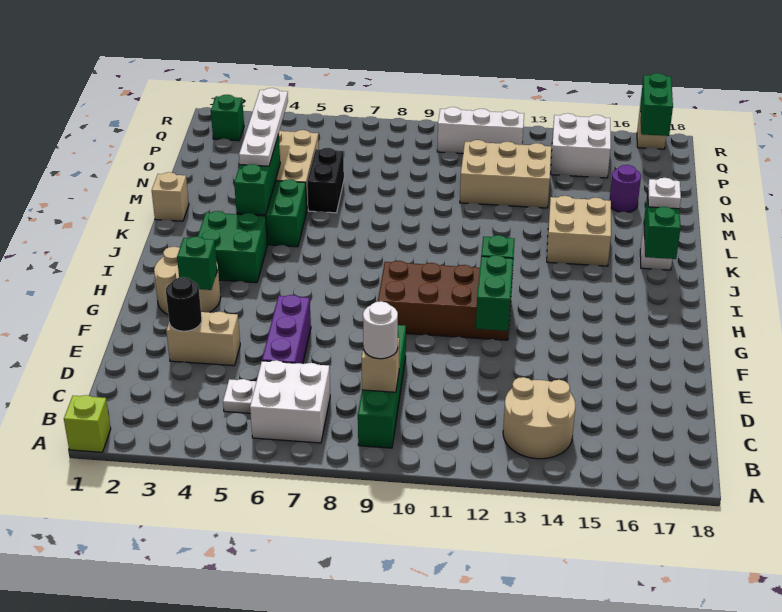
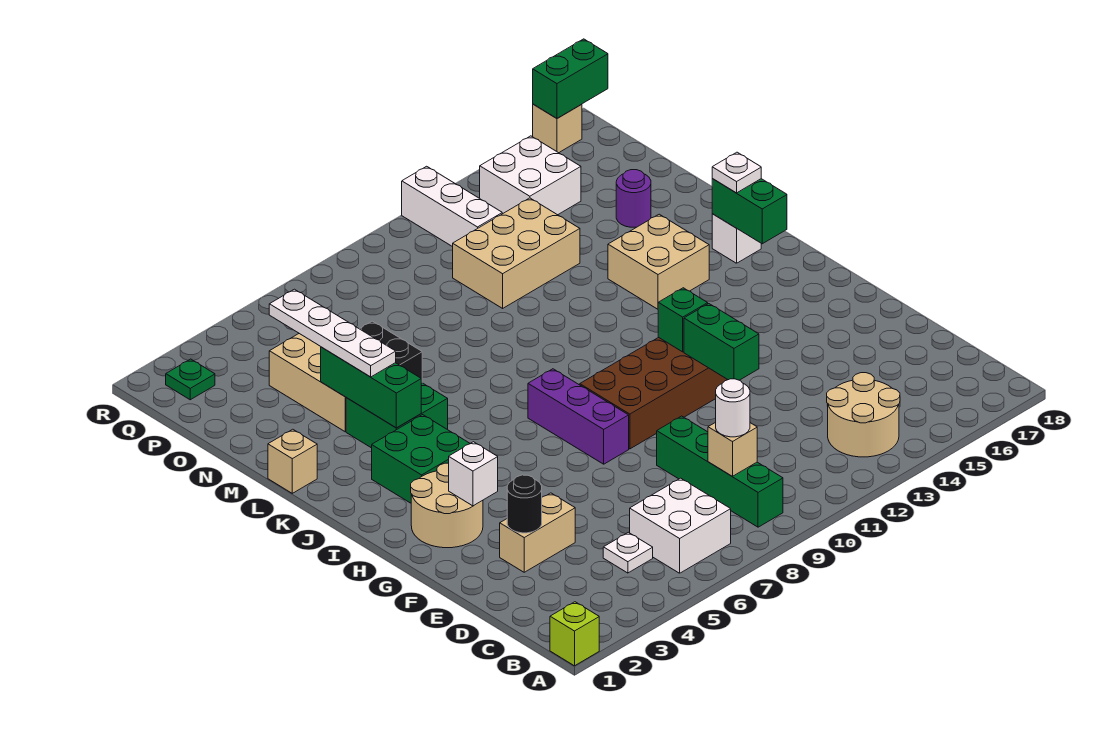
purple brick D6:F6 level 1 -> purple brick G8:I8 level 1
green brick G3 level 2 -> white brick G3 level 2
green brick Q2 level 1 -> green plate Q2 level 1
white brick Q10:Q12 level 1 -> white brick P12:R12 level 1
green brick Q17:R17 level 2 -> green brick R17:R18 level 2

